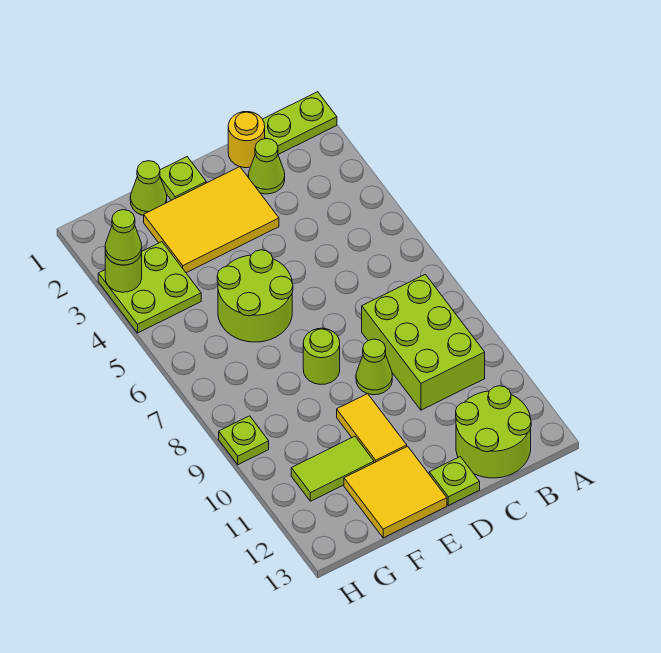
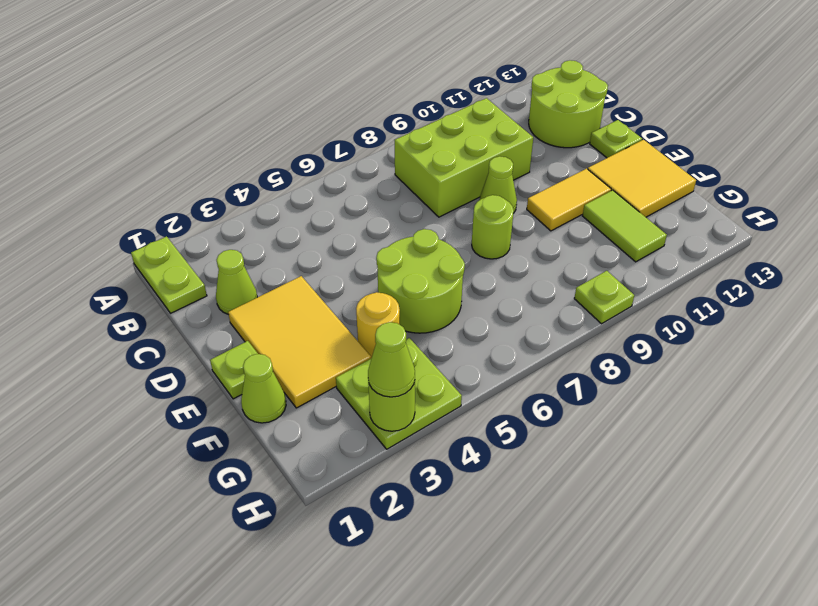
yellow round brick C1 level 1 -> yellow round brick F4 level 1

